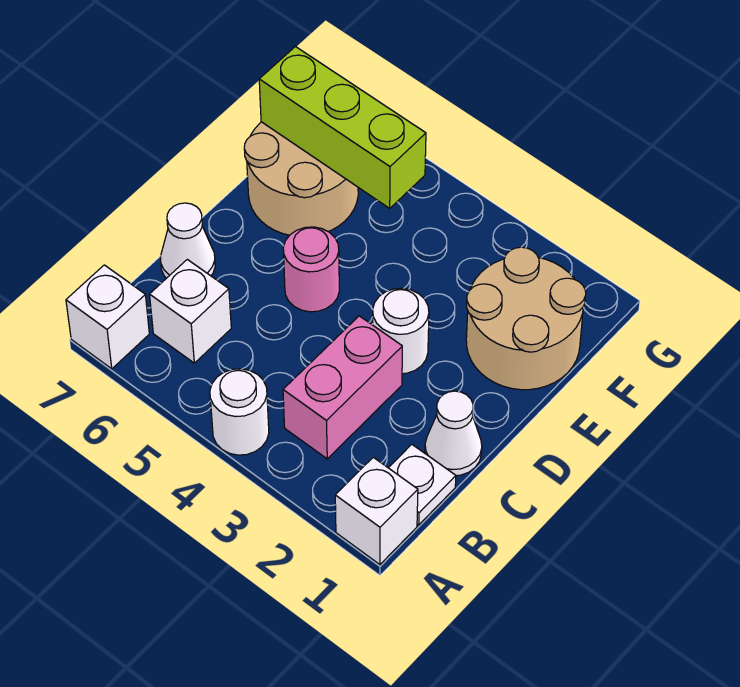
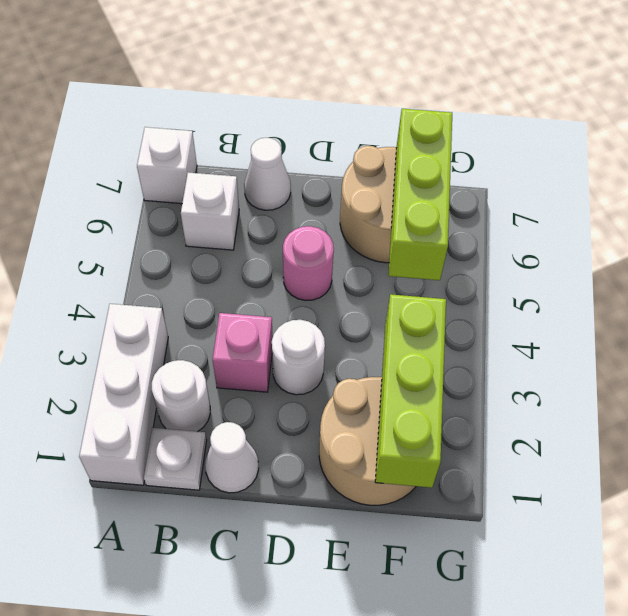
white brick A1 level 1 -> white brick A1:A3 level 1
white round brick A4 level 1 -> white round brick B2 level 1
pink brick B3:C3 level 1 -> pink brick C3 level 1
none -> lime brick F1:F3 level 2

